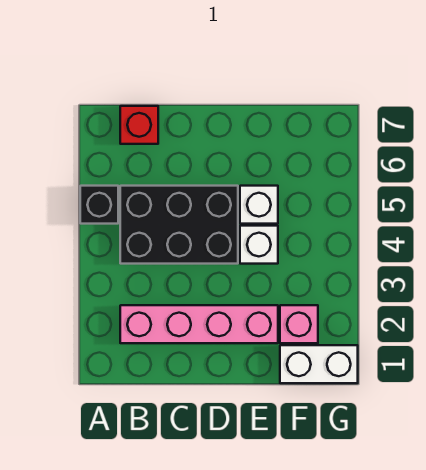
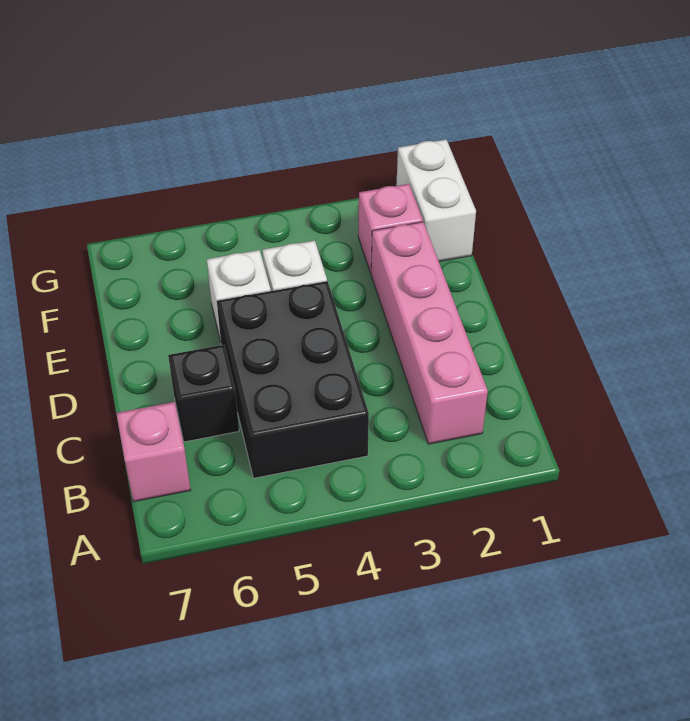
black brick A5 level 1 -> black brick C6 level 1
red brick B7 level 1 -> pink brick B7 level 1

